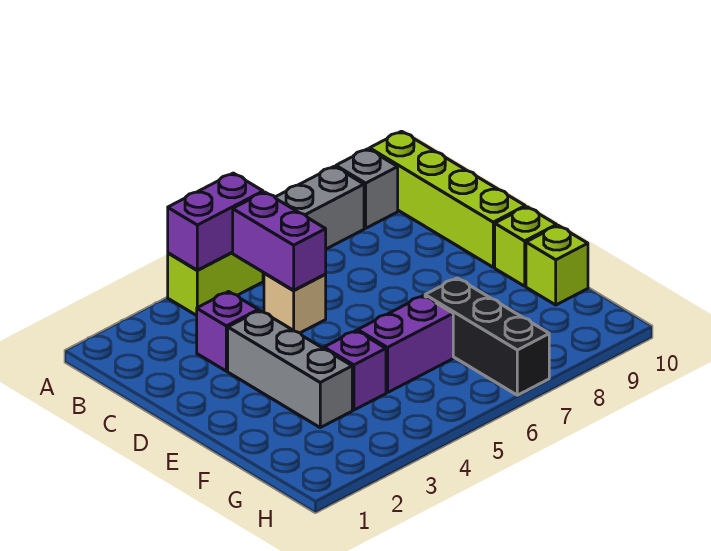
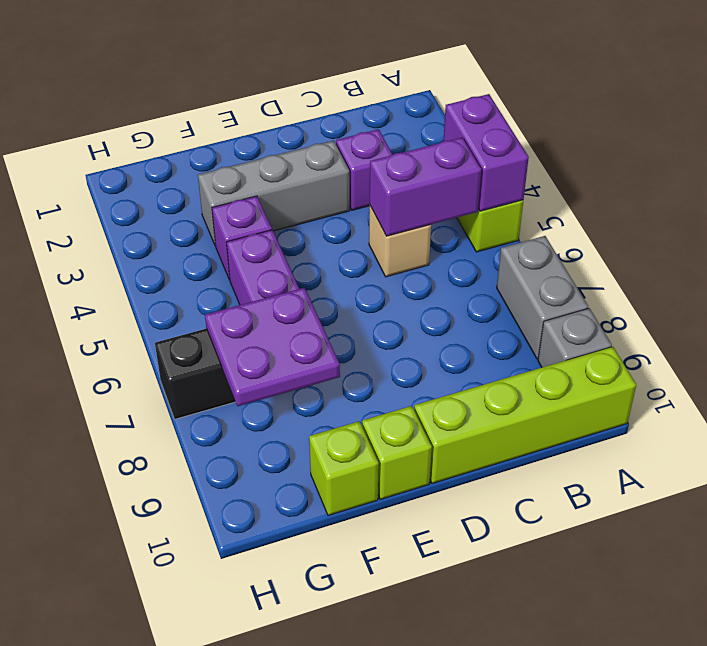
none -> purple plate F7:G8 level 2

